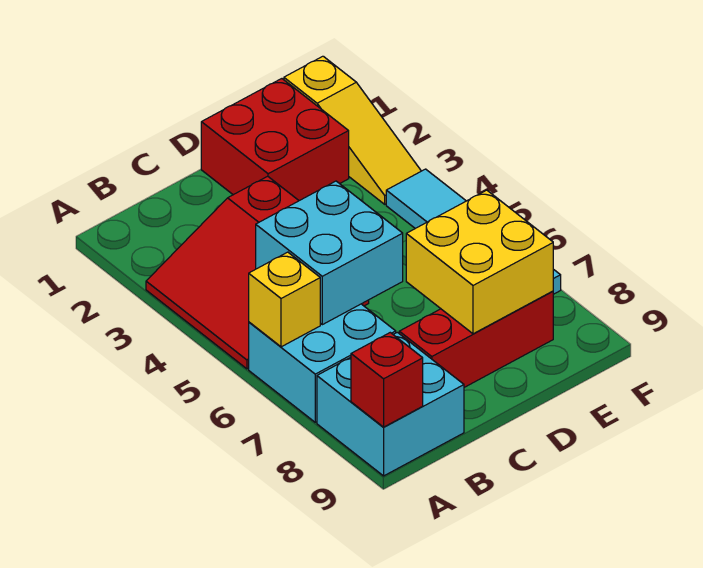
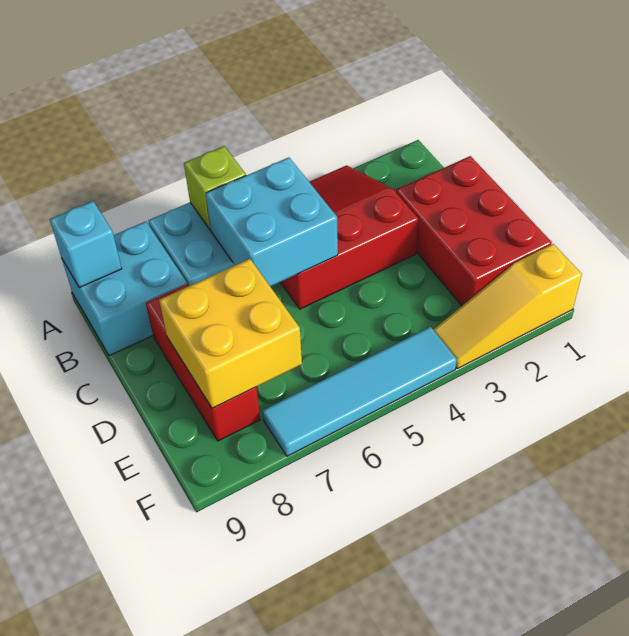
yellow brick A6 level 2 -> lime brick A6 level 2
red brick A9 level 2 -> cyan brick A9 level 2
red brick D1:E2 level 1 -> red brick C1:E2 level 1

